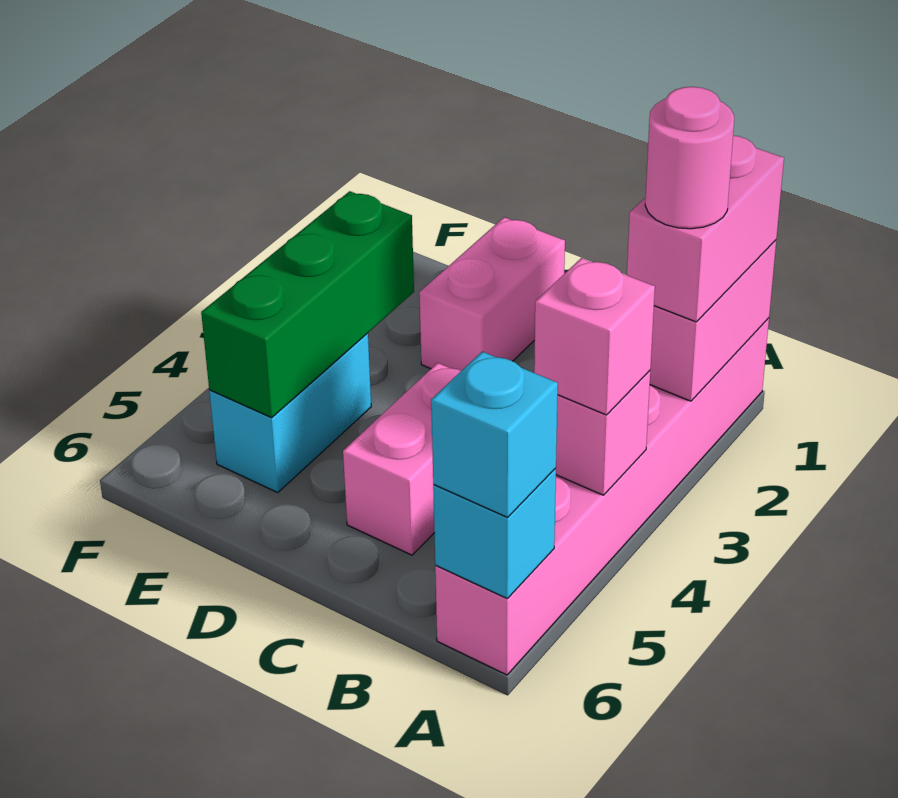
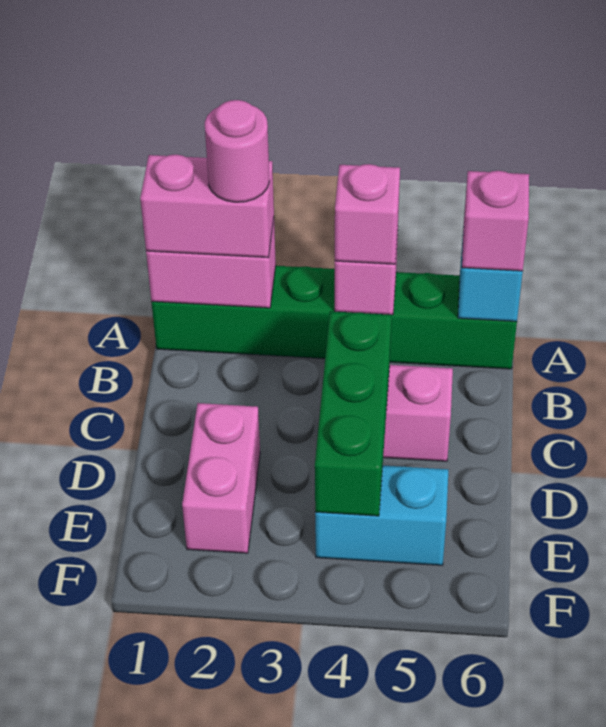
pink brick A1:A6 level 1 -> green brick A1:A6 level 1
cyan brick A6 level 3 -> pink brick A6 level 3
pink brick D1:D2 level 1 -> pink brick D2:E2 level 1
green brick E3:E5 level 2 -> green brick C4:E4 level 2

